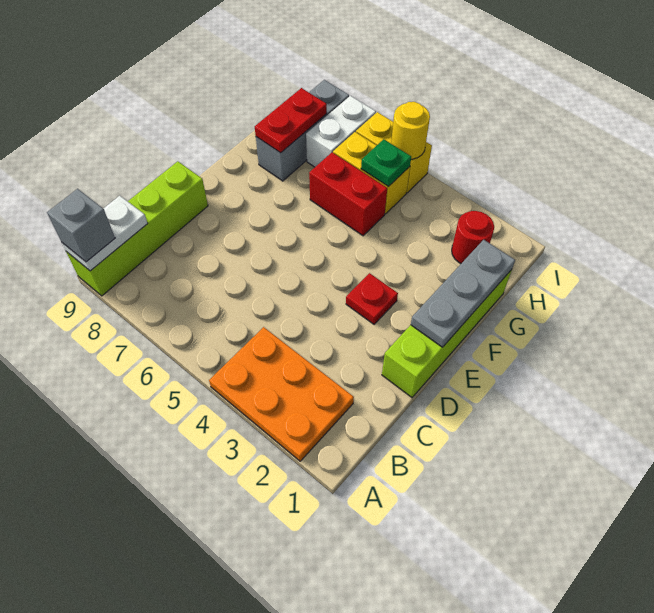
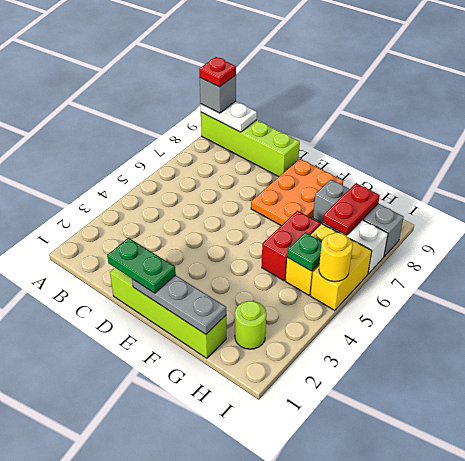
orange plate A2:B4 level 1 -> orange plate E7:F9 level 1
none -> green plate D1:E1 level 3
red plate E3 level 1 -> red plate A9 level 4
red plate G8:H8 level 2 -> red plate H7:H8 level 2
red round brick H2 level 1 -> lime round brick H2 level 1

